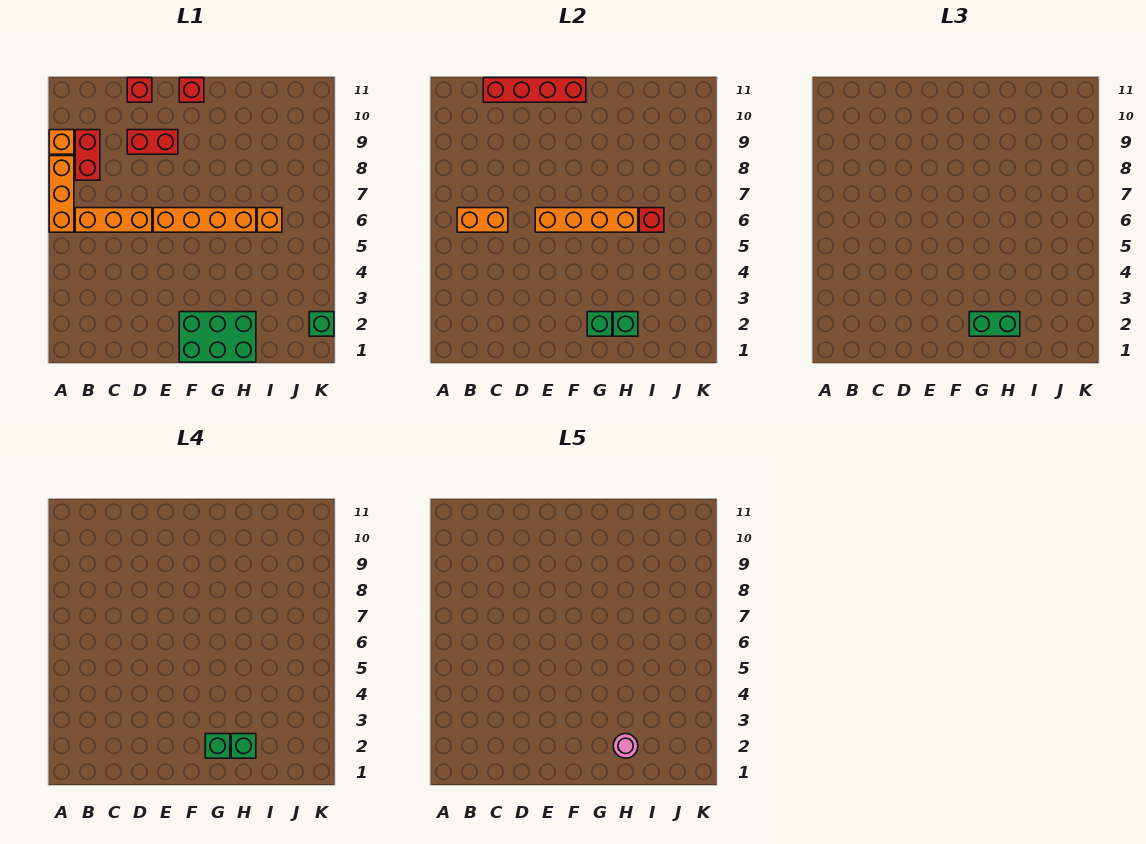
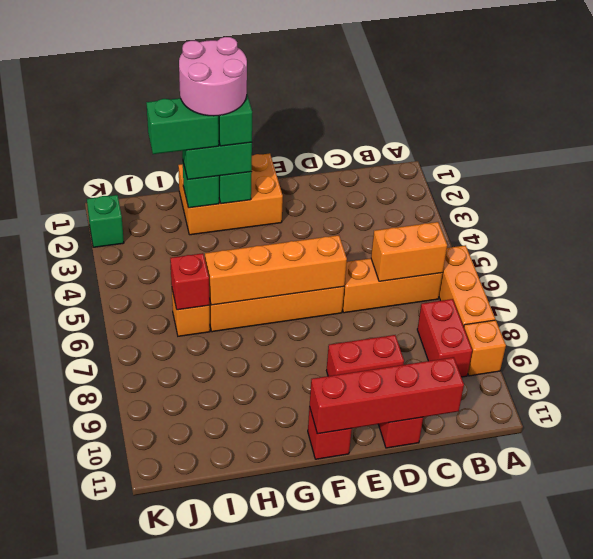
green brick F1:H2 level 1 -> orange brick F1:H2 level 1
green brick H2 level 4 -> green brick H2:I2 level 4
pink round brick H2 level 5 -> pink round brick G1:H2 level 5

